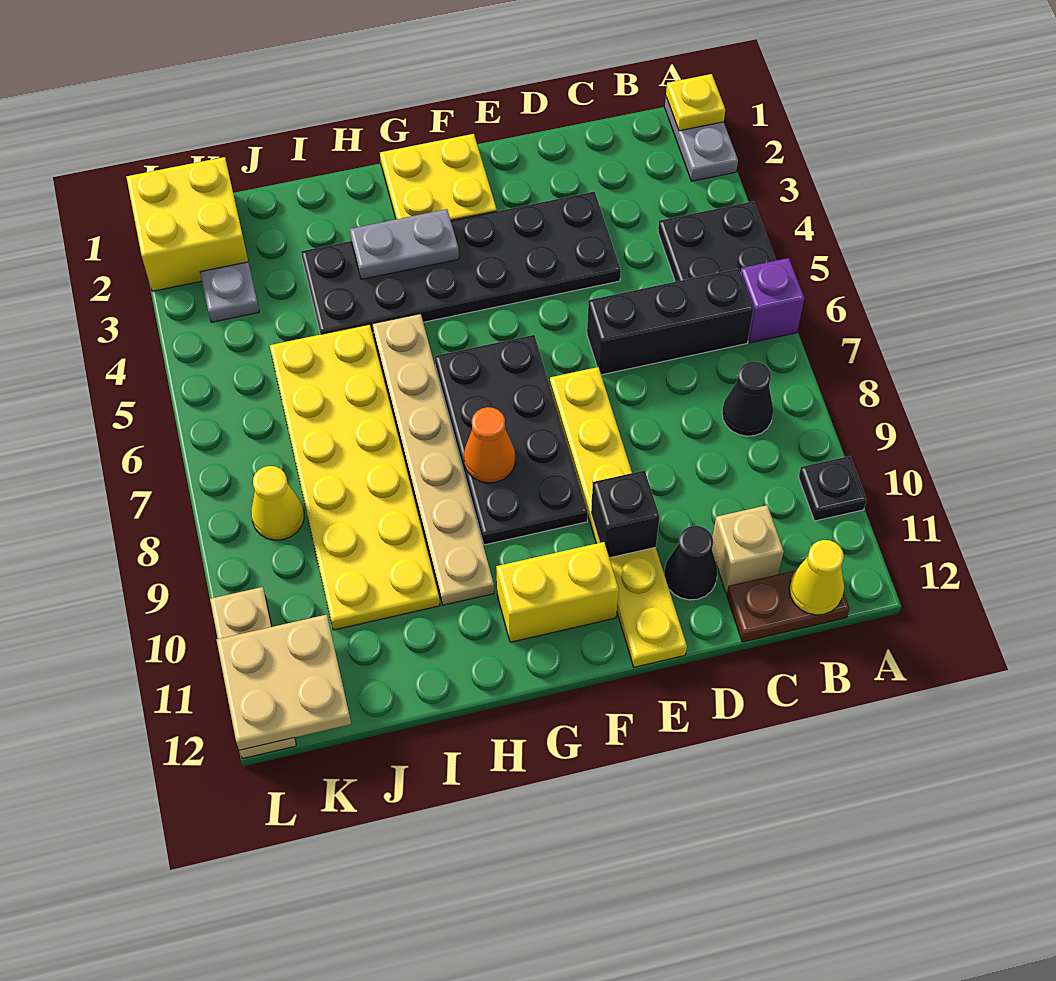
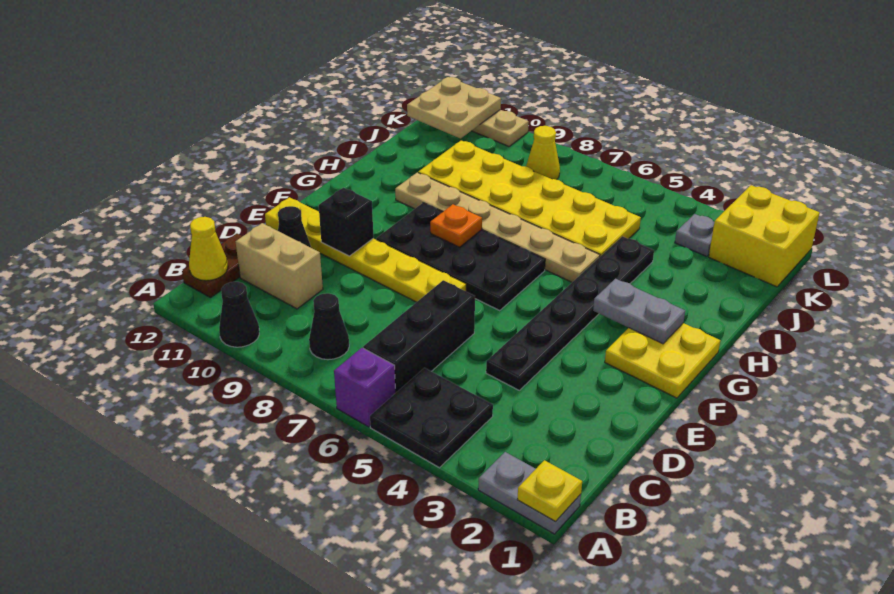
black plate A10 level 1 -> black cone A10 level 1
tan brick C11 level 1 -> tan brick C10:C11 level 1
black plate D3:I4 level 1 -> black plate D4:I4 level 1
yellow brick F11:G11 level 1 -> none
grey plate G3:H3 level 2 -> grey plate G2:G3 level 2
orange cone G8 level 2 -> orange plate G8 level 2

